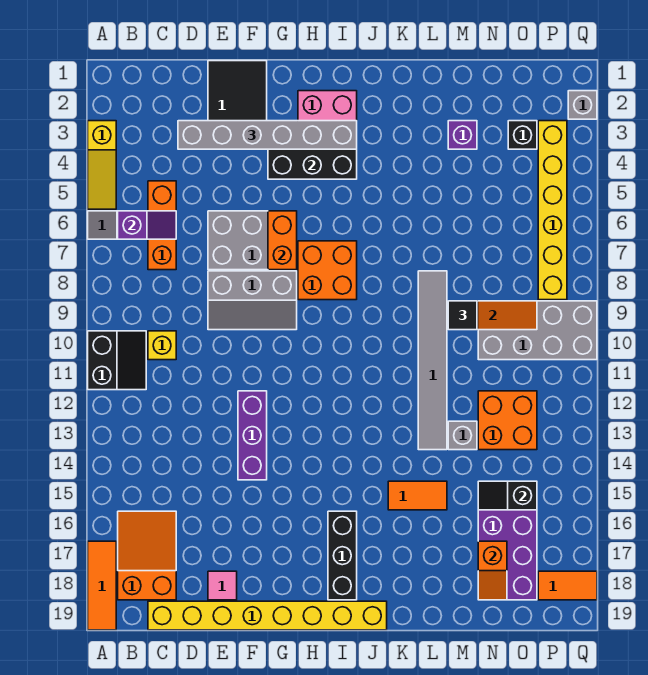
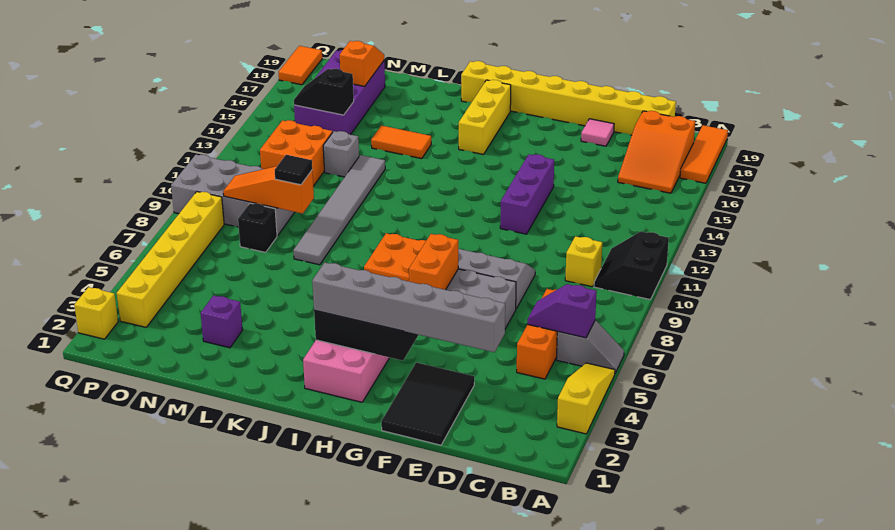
black brick I16:I18 level 1 -> yellow brick I16:I18 level 1
black slope N15:O15 level 2 top O -> black slope N15:O15 level 2 top N
black brick O3 level 1 -> black brick N8 level 1
orange tile P18:Q18 level 1 -> orange tile Q18:Q19 level 1
grey brick Q2 level 1 -> yellow brick Q2 level 1

